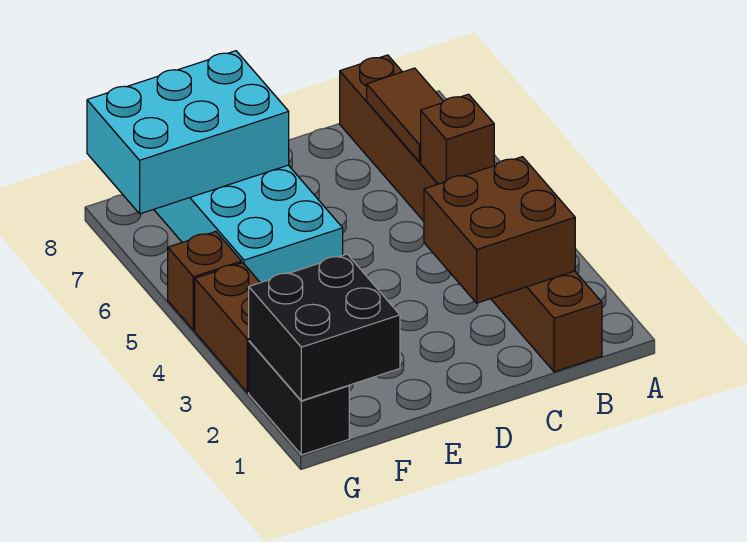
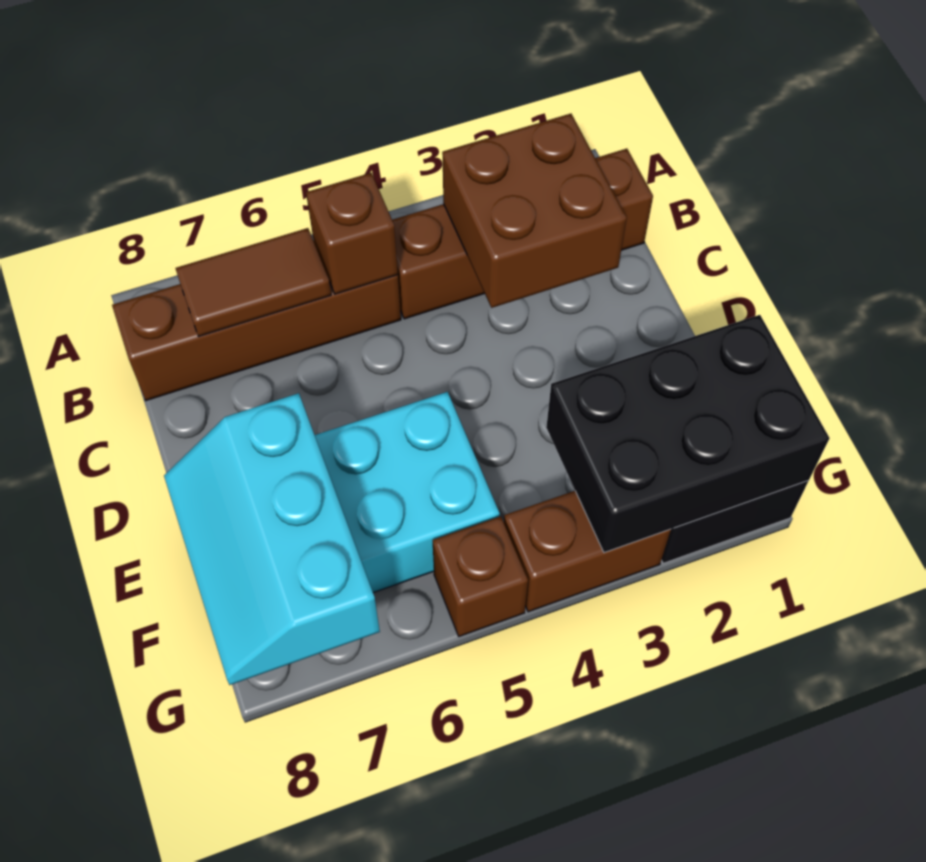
cyan brick E7:G8 level 2 -> cyan slope E7:G8 level 2 top 7
black brick F1:G2 level 2 -> black brick F1:G3 level 2

